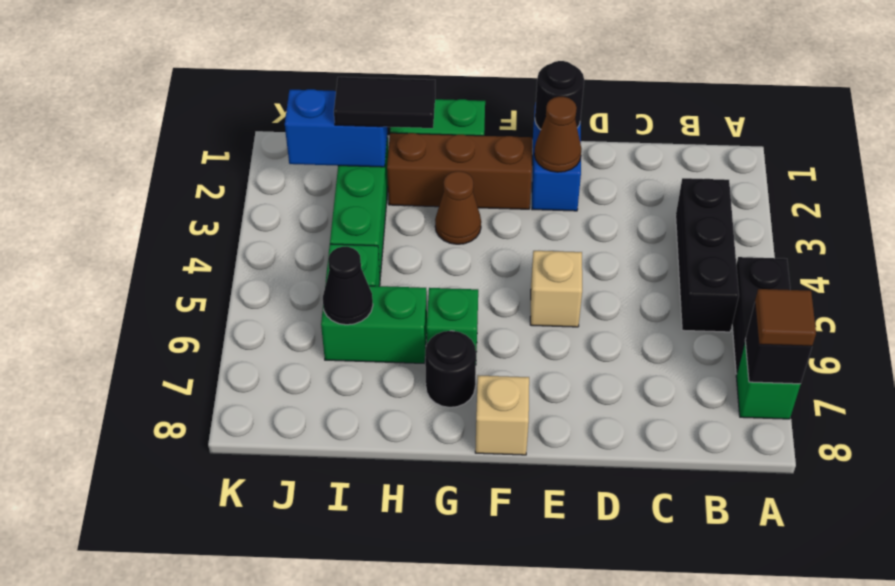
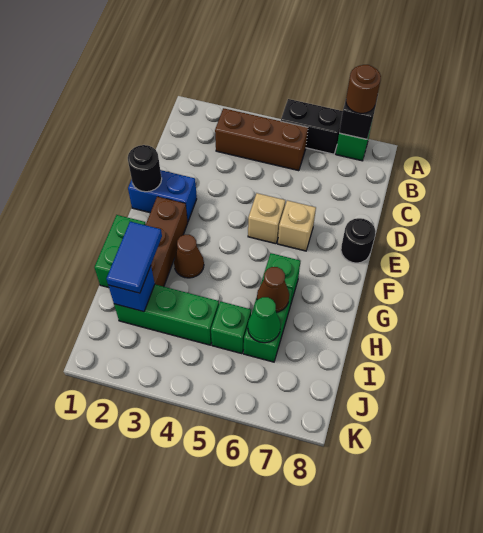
brown tile A7 level 3 -> brown round brick A7 level 3
black brick B3:B5 level 1 -> brown brick B3:B5 level 1
brown cone E2 level 2 -> brown cone H6 level 2
tan brick F8 level 1 -> tan brick E6 level 1
black round brick G7 level 1 -> black round brick E8 level 1
black tile H2:I2 level 3 -> blue tile H2:I2 level 3
blue brick I2:J2 level 2 -> blue brick I2 level 2
black cone I6 level 2 -> green cone I6 level 2

